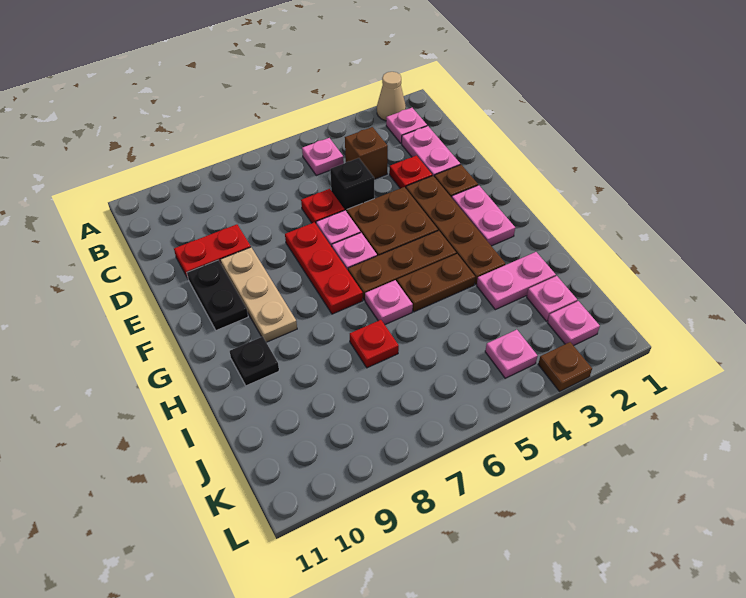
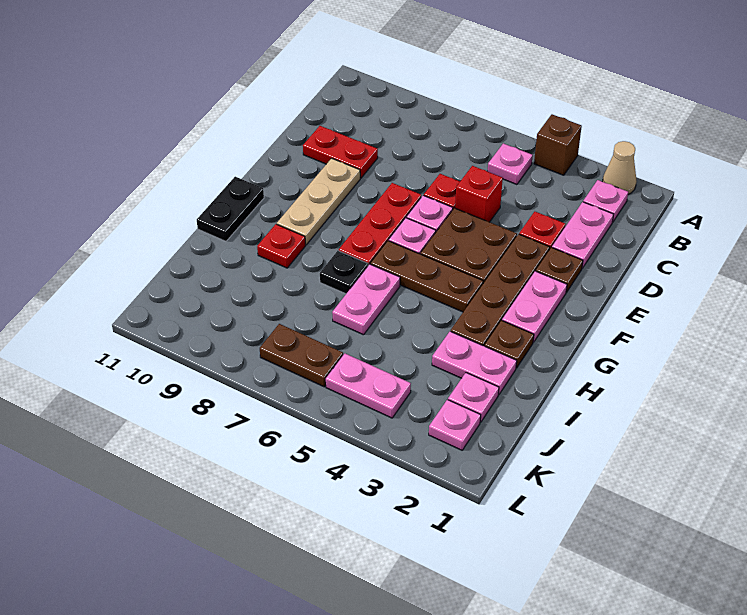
brown brick C4 level 1 -> brown brick A4 level 1
black brick D5 level 1 -> red brick D5 level 1
black plate E10:F10 level 1 -> black plate G11:H11 level 1
brown plate H4:H5 level 1 -> brown plate K6:K7 level 1
pink plate H6 level 1 -> pink plate H6:I6 level 1
black plate H10 level 1 -> black plate H7 level 1
red plate I7 level 1 -> red plate H9 level 1
pink plate K4 level 1 -> pink plate K4:K5 level 1
brown plate L3 level 1 -> brown plate H2 level 1

